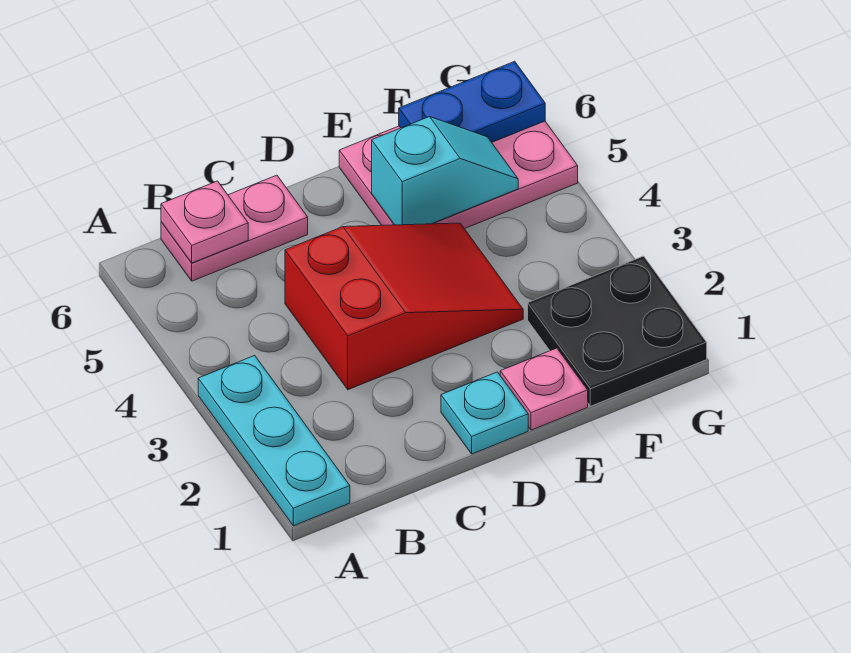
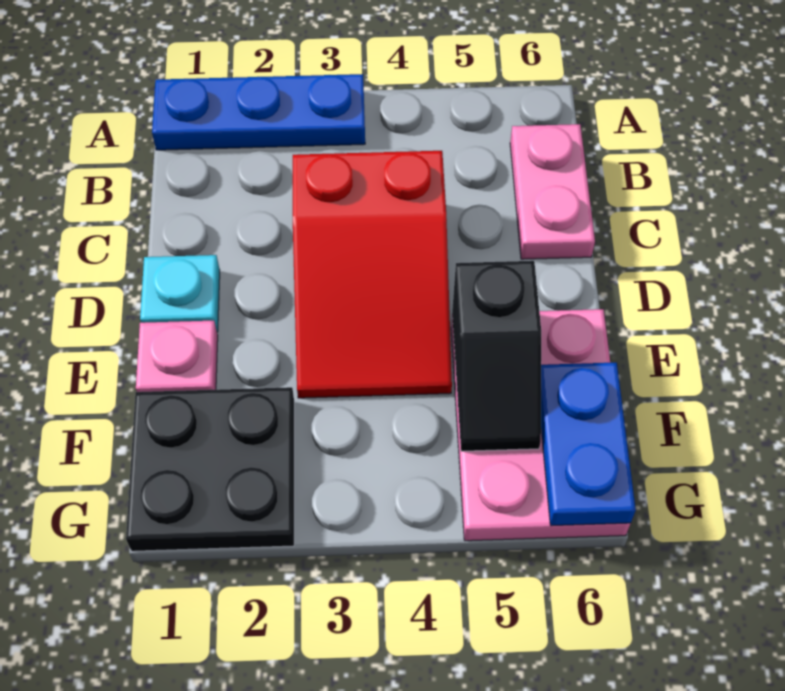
cyan plate A1:A3 level 1 -> blue plate A1:A3 level 1
pink plate B6 level 2 -> none
cyan slope E5:F5 level 2 top E -> black slope E5:F5 level 2 top E

